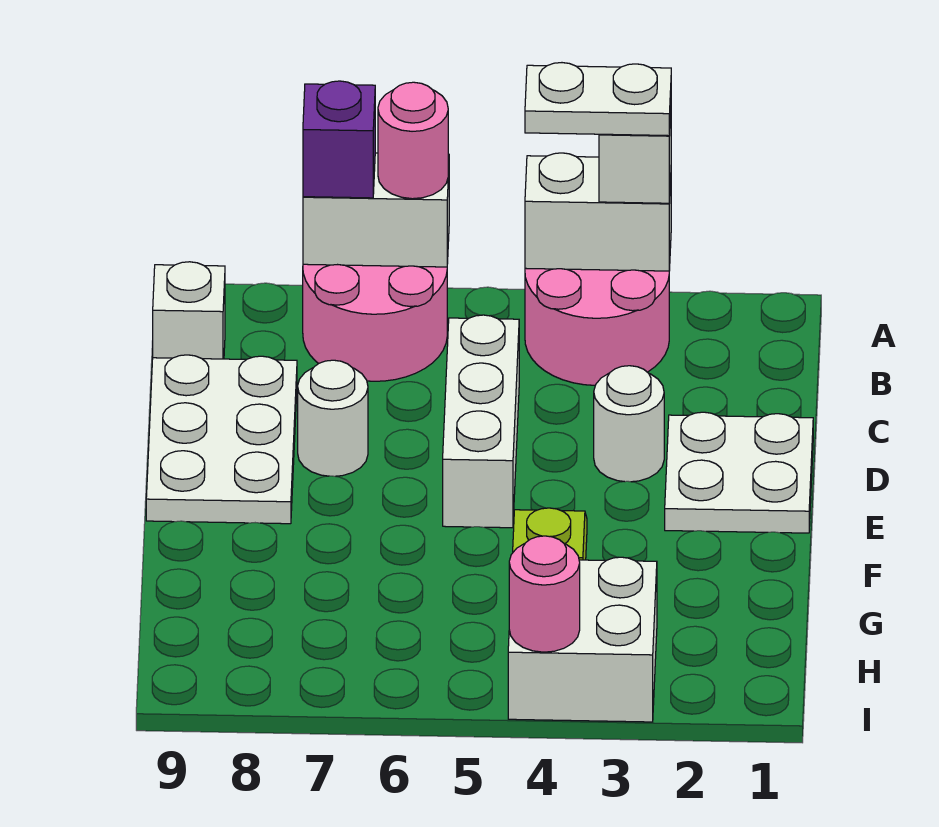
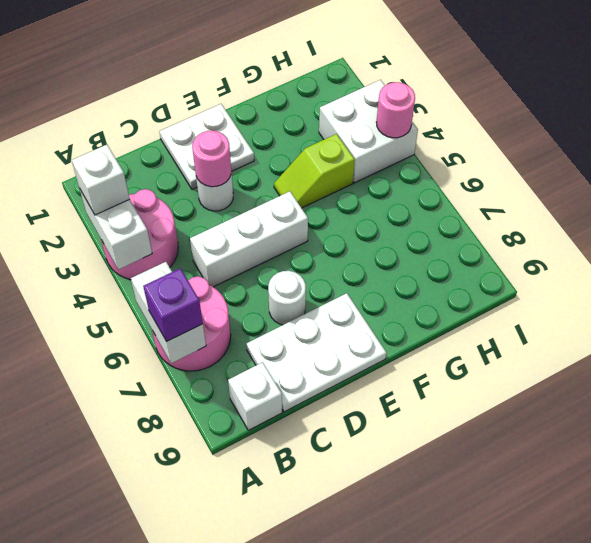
white plate A3:A4 level 4 -> none
pink round brick A6 level 3 -> pink round brick D3 level 2

